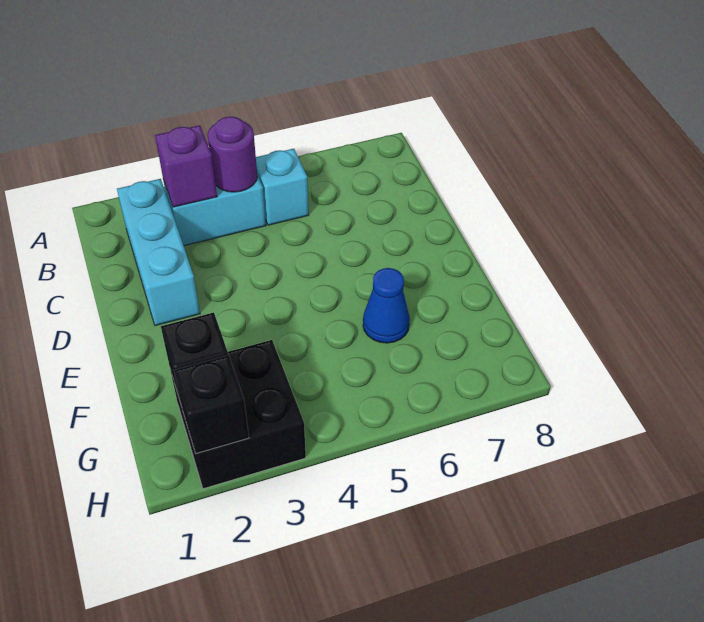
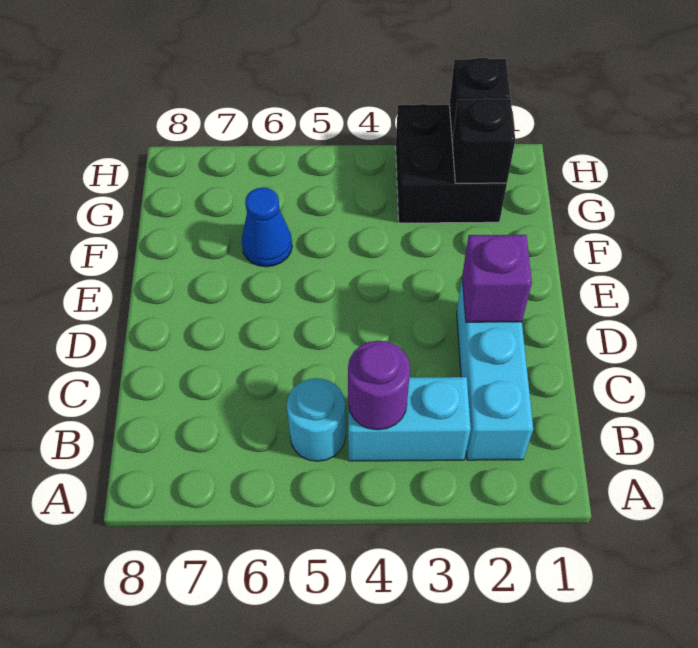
purple brick B3 level 2 -> purple brick D2 level 2
cyan brick B5 level 1 -> cyan round brick B5 level 1

